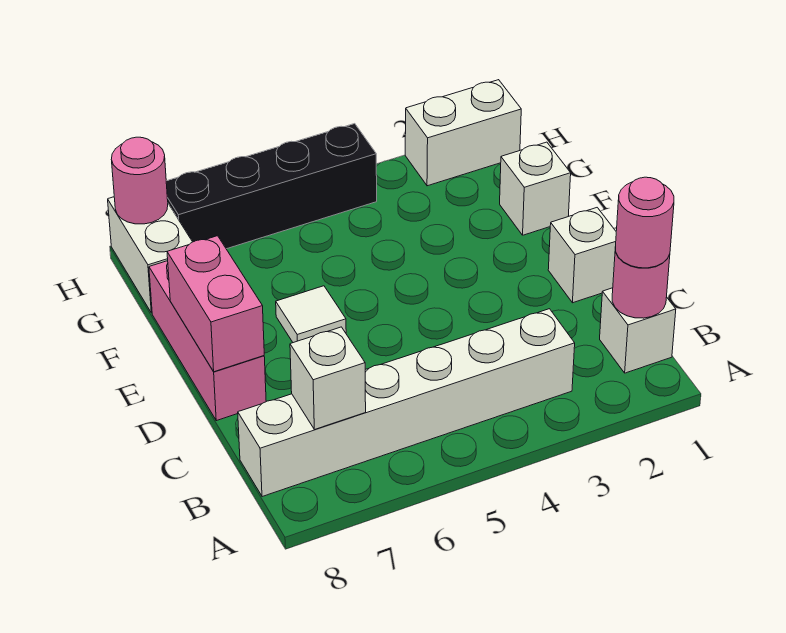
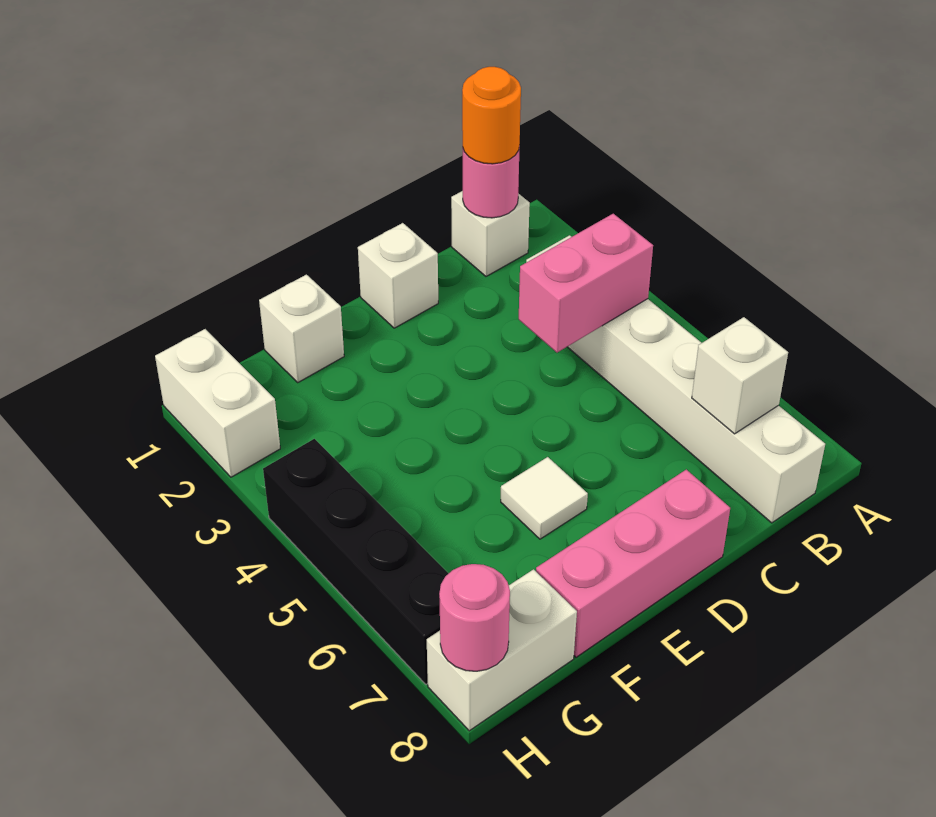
pink round brick B1 level 3 -> orange round brick B1 level 3
pink brick D8:E8 level 2 -> pink brick B4:C4 level 2

